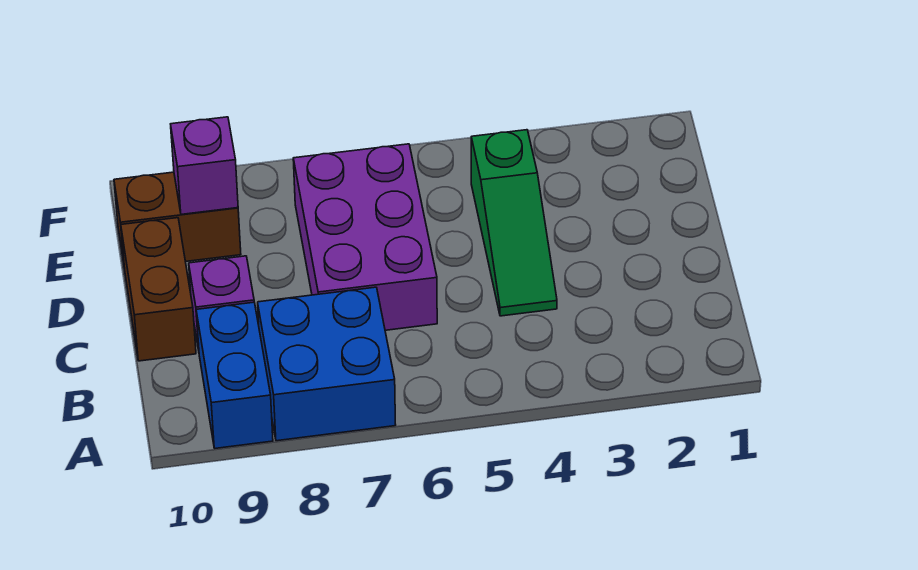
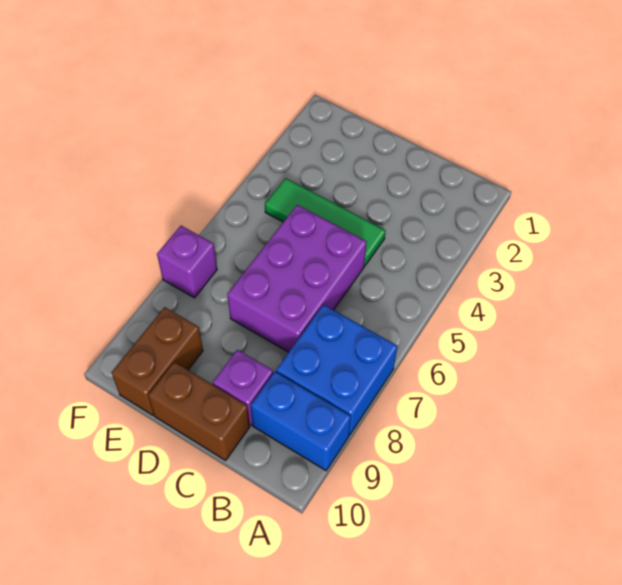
green slope C4:E4 level 1 top E -> green tile C4:E4 level 1
purple brick C6:E7 level 1 -> purple brick C5:D7 level 1
purple brick E9 level 2 -> purple brick F7 level 1

